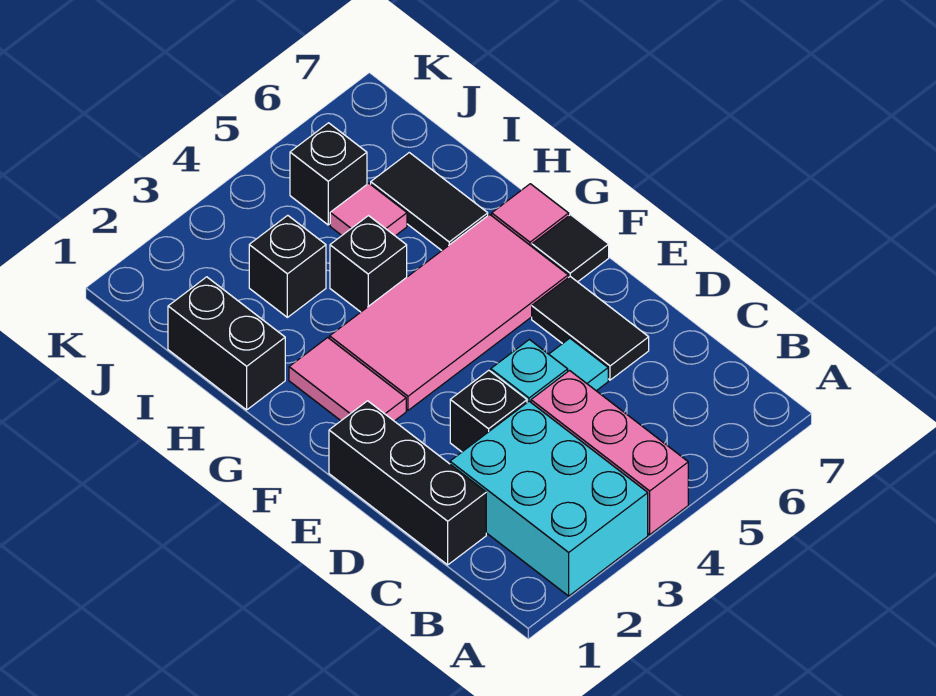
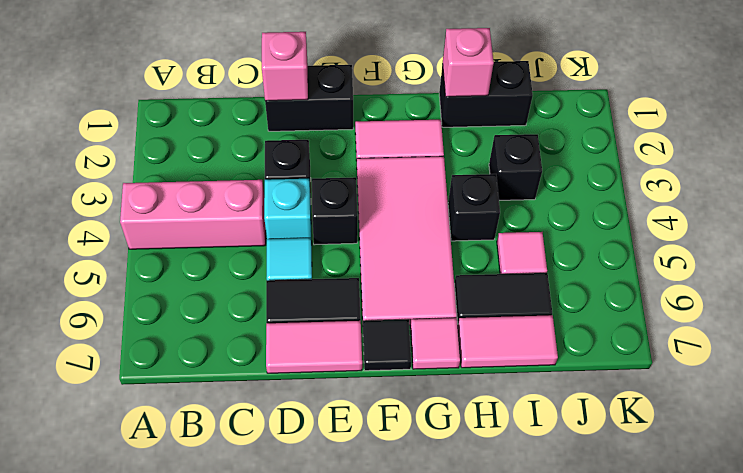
cyan brick A2:C3 level 1 -> none
black brick C1:E1 level 1 -> black brick D1:E1 level 1
none -> pink brick D1 level 2
none -> pink tile D7:E7 level 1
none -> pink brick H1 level 2
none -> pink tile H7:I7 level 1
black brick J5 level 1 -> black brick E4 level 1

